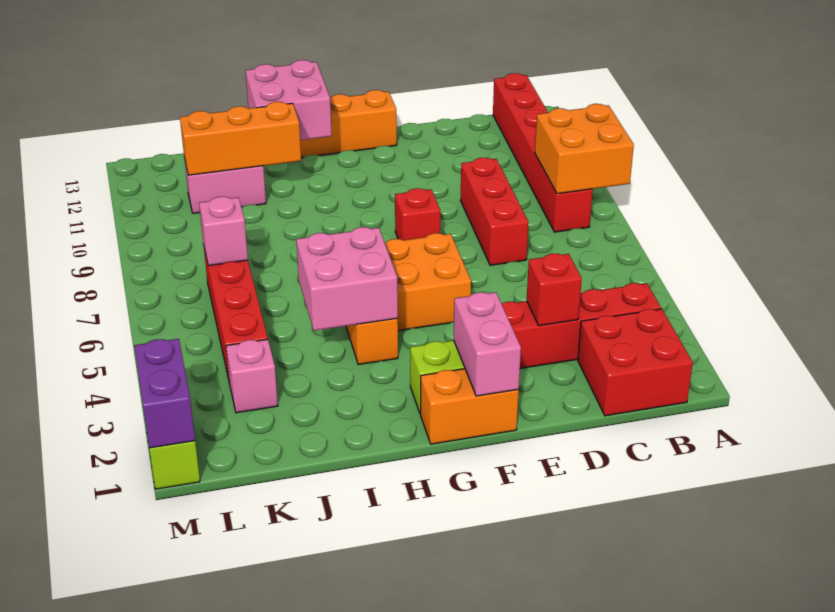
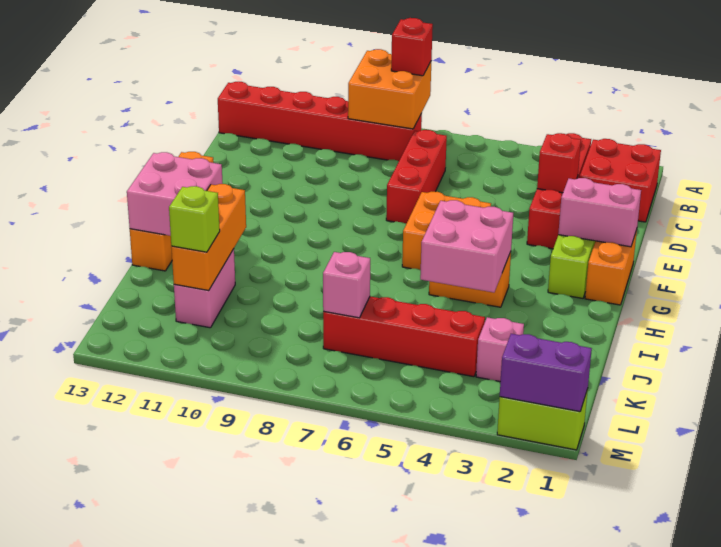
red brick D7:D9 level 1 -> red brick C7:E7 level 1
red brick F8 level 1 -> red brick A8 level 3
none -> lime brick K11 level 3

